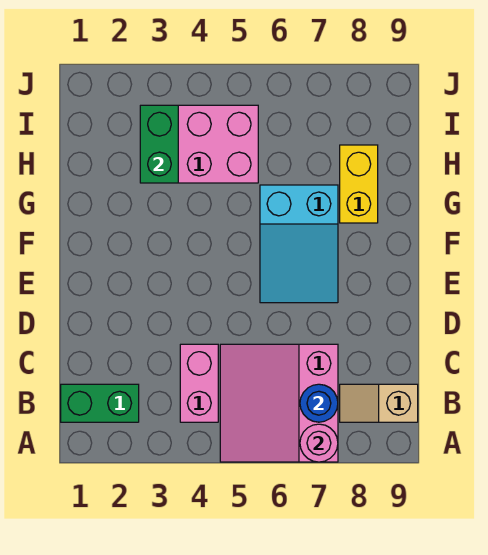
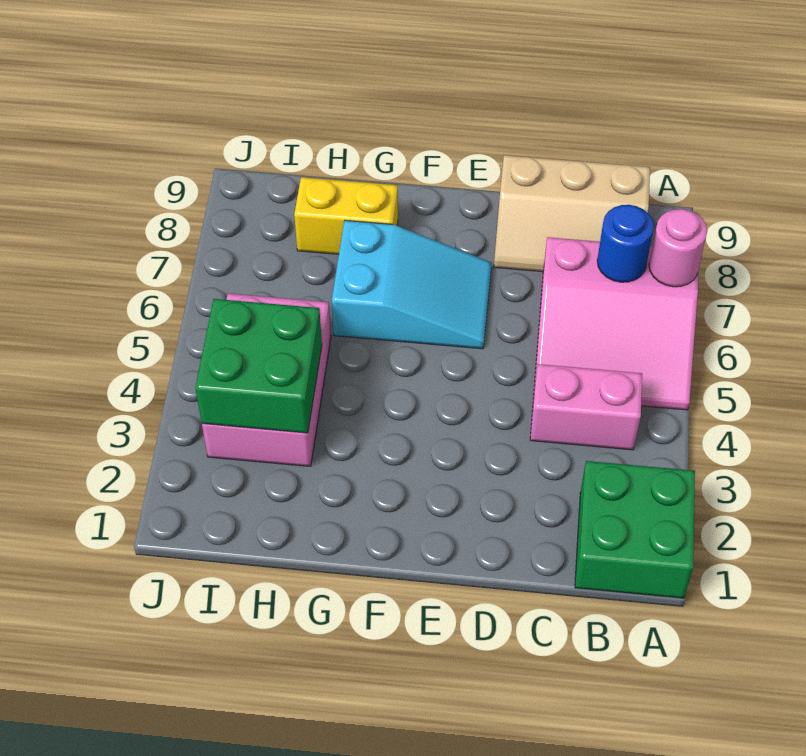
green brick B1:B2 level 1 -> green brick A1:B2 level 1
tan slope B8:B9 level 1 top 9 -> tan slope B8:D9 level 1 top 9
green brick H3:I3 level 2 -> green brick H3:I4 level 2

